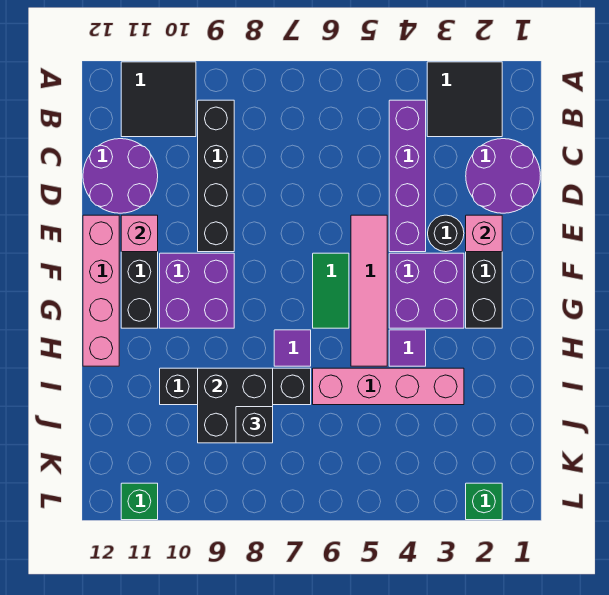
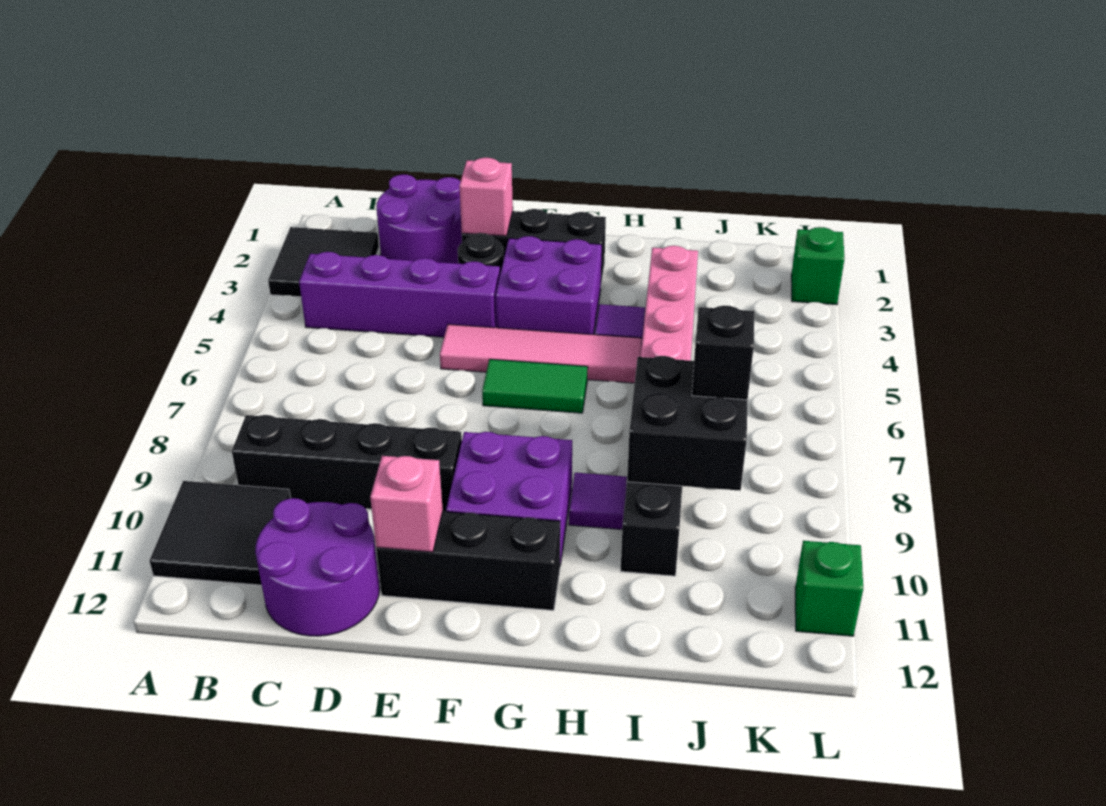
pink brick E12:H12 level 1 -> none
purple tile H7 level 1 -> purple tile H9 level 1

